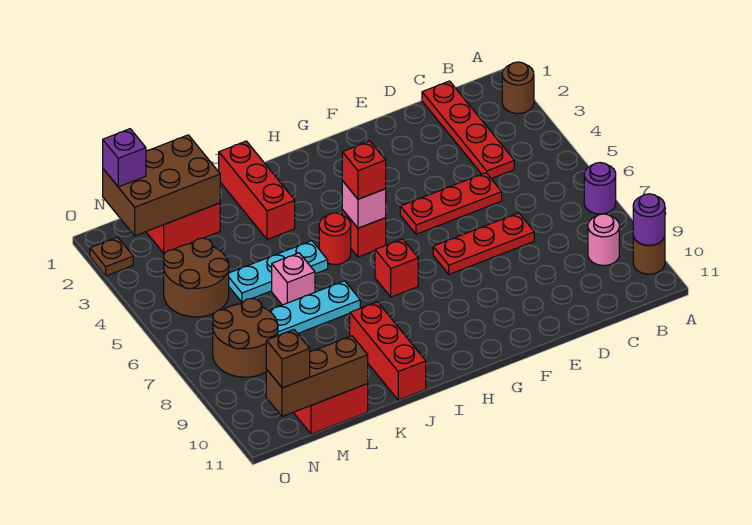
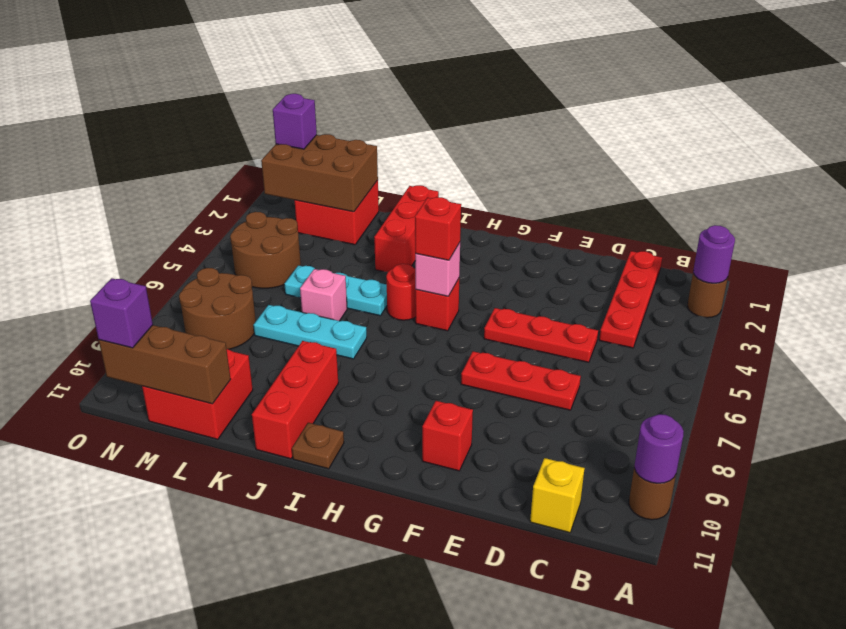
purple round brick A7 level 1 -> purple round brick A2 level 2
pink round brick B9 level 1 -> none
none -> yellow brick C11 level 1
red brick H7 level 1 -> red brick F10 level 1
brown brick N11 level 3 -> purple brick N11 level 3
brown plate O2 level 1 -> brown plate I11 level 1

